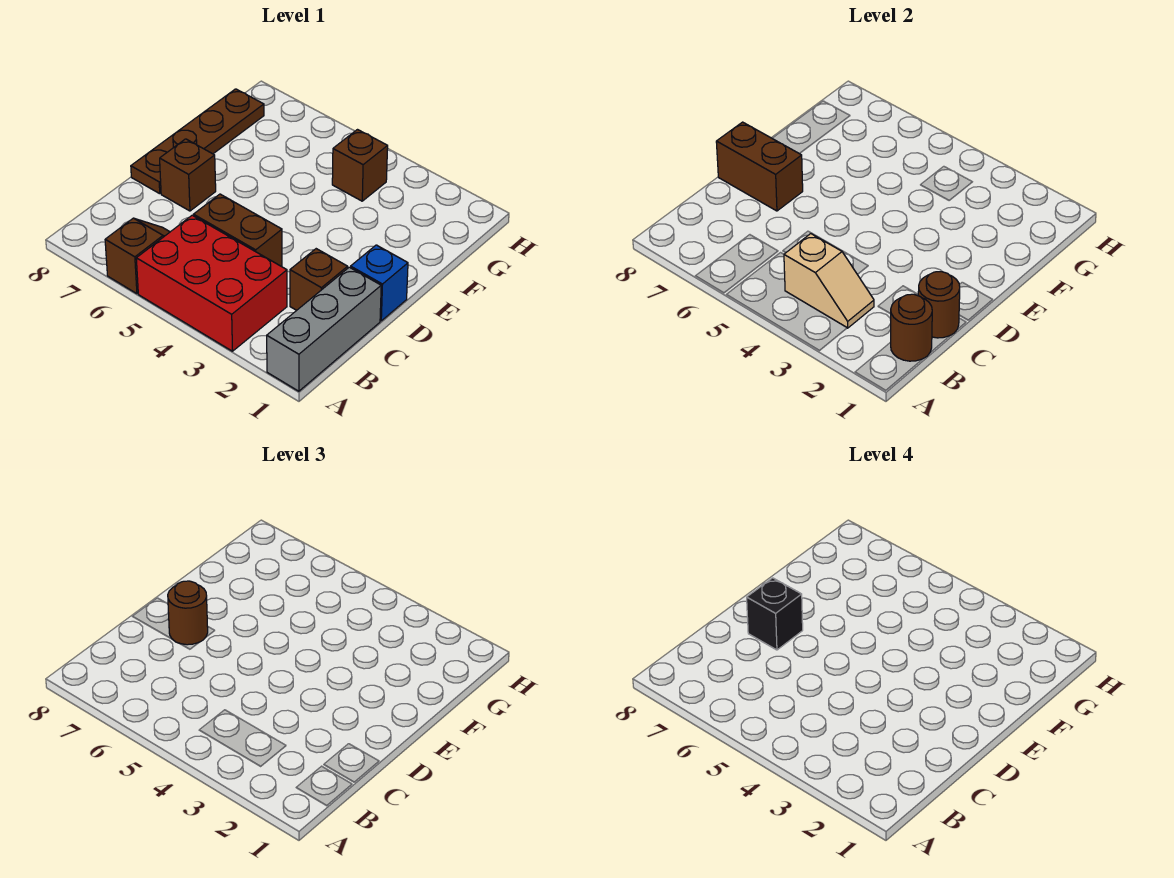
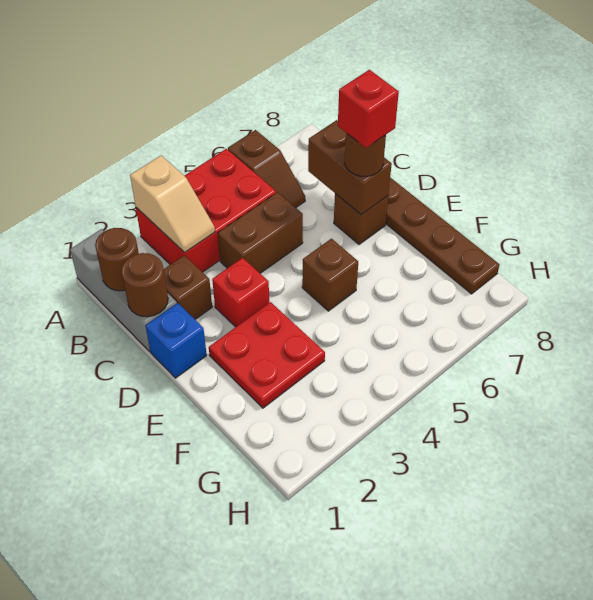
tan slope B3:B4 level 2 top 4 -> tan slope A3:B3 level 2 top A
none -> red brick D3 level 1
brown brick D7:D8 level 2 -> brown brick C7:D7 level 2
black brick D7 level 4 -> red brick D7 level 4
none -> red plate E2:F3 level 1
brown brick G4 level 1 -> brown brick E5 level 1

